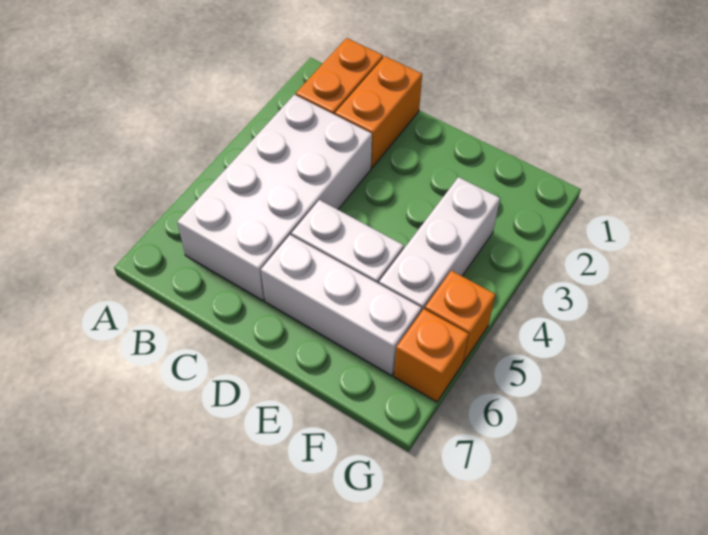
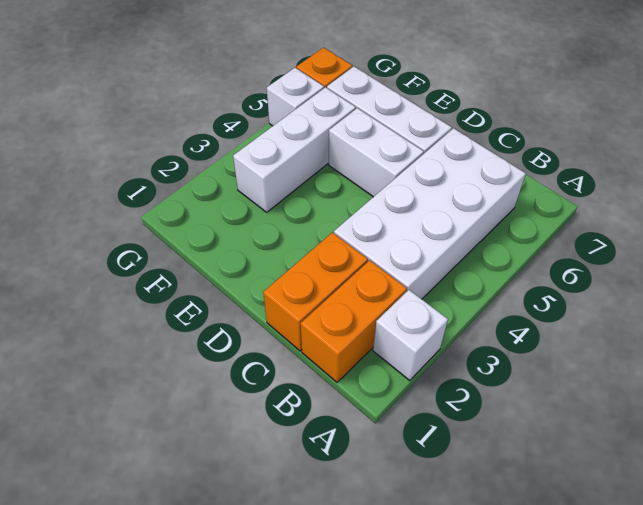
none -> white brick A2 level 1
orange brick G5 level 1 -> white brick G5 level 1

